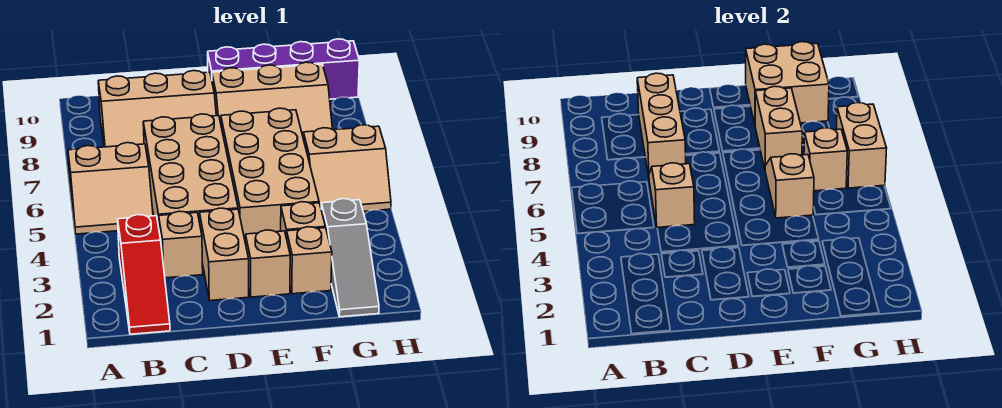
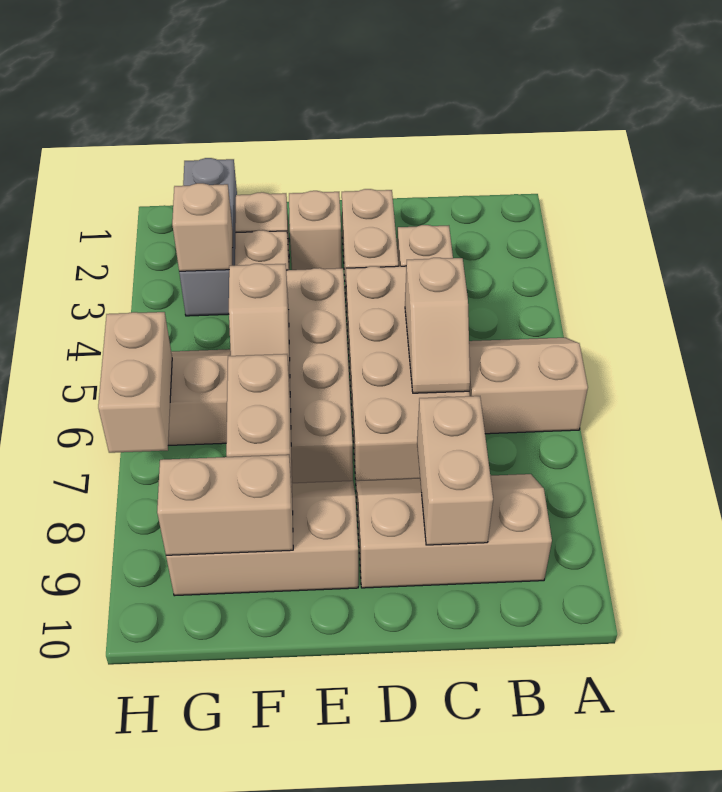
red slope B1:B3 level 1 top 3 -> none
tan brick C7:C9 level 2 -> tan brick C8:C9 level 2
purple brick E10:H10 level 1 -> none
tan brick F9:G10 level 2 -> tan brick F9:G9 level 2
grey slope G1:G3 level 1 top 3 -> grey brick G1:G3 level 1
tan brick G6 level 2 -> tan brick G3 level 2

